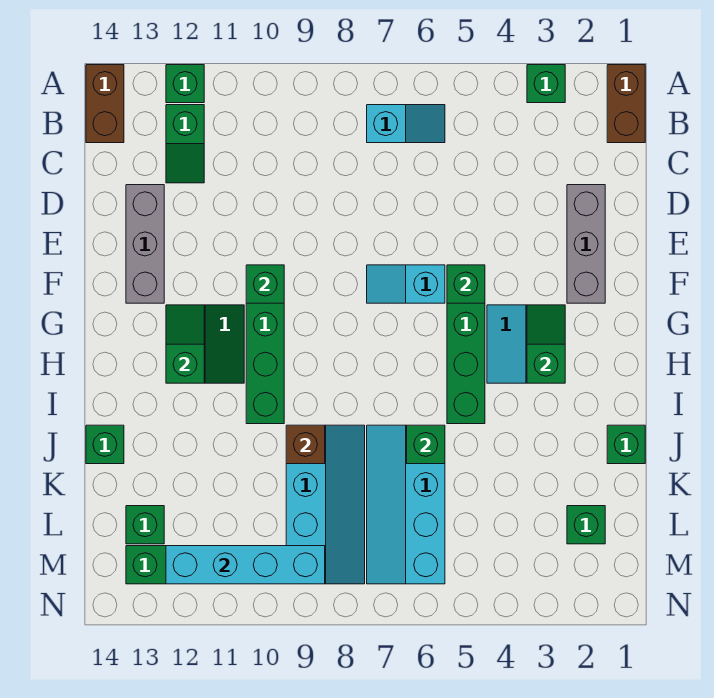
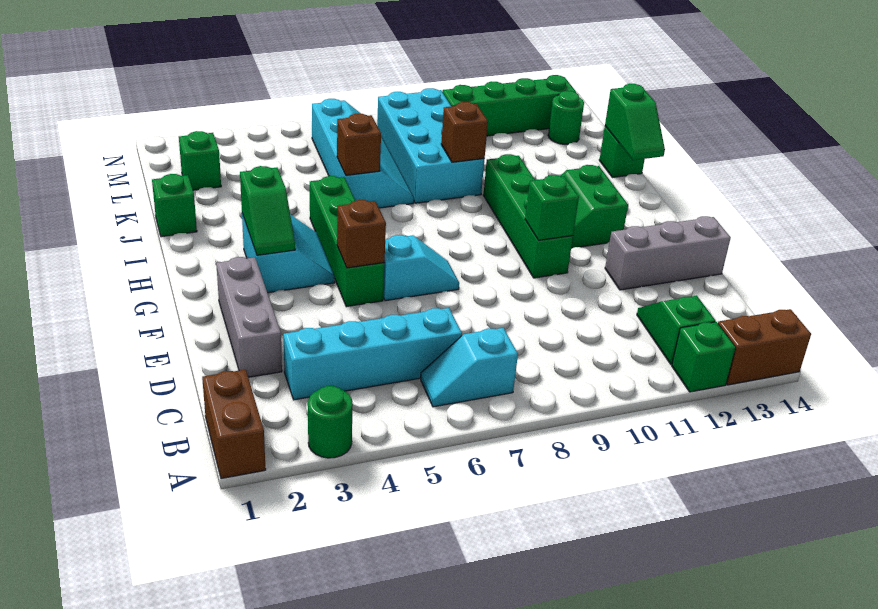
green brick A3 level 1 -> green round brick A3 level 1
brown brick A14:B14 level 1 -> brown brick A13:A14 level 1
grey brick D13:F13 level 1 -> grey brick E12:E14 level 1
green brick F5 level 2 -> brown brick F5 level 2
green slope G12:H12 level 2 top H -> green slope I14:J14 level 2 top J
green brick J6 level 2 -> brown brick J6 level 2
cyan slope J8:M9 level 1 top 9 -> cyan brick J8:M9 level 1
green brick L13 level 1 -> green round brick L13 level 1
cyan brick M9:M12 level 2 -> cyan brick C3:C6 level 1

